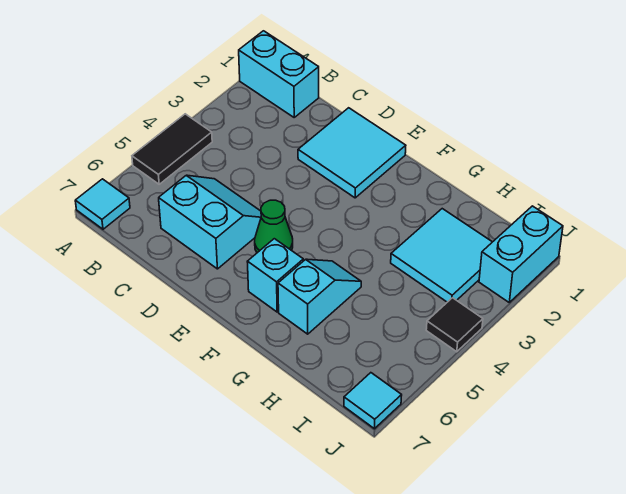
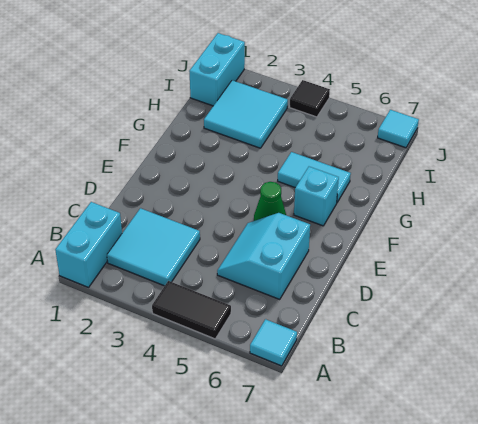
cyan tile D1:E2 level 1 -> cyan tile B2:C3 level 1
cyan slope G5:G6 level 1 top 6 -> cyan tile G5:G6 level 1
cyan brick J1:J2 level 1 -> cyan brick I1:J1 level 1

